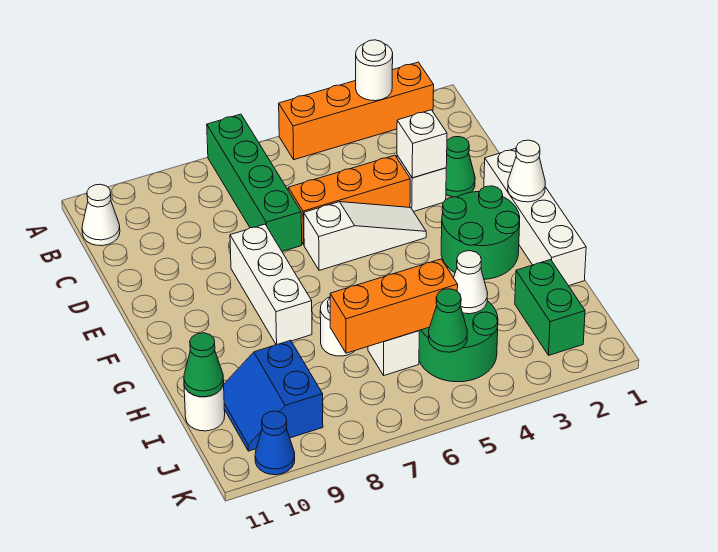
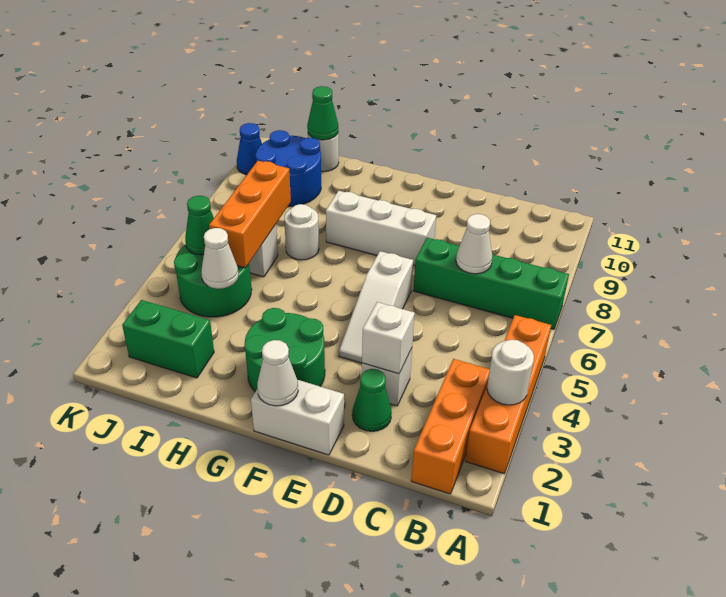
white cone B11 level 1 -> white cone C7 level 2
orange brick D4:D6 level 1 -> orange brick B1:B3 level 1
white brick E1:H1 level 1 -> white brick E1:F1 level 1
blue slope I9:J10 level 1 top 9 -> blue round brick I9:J10 level 1

